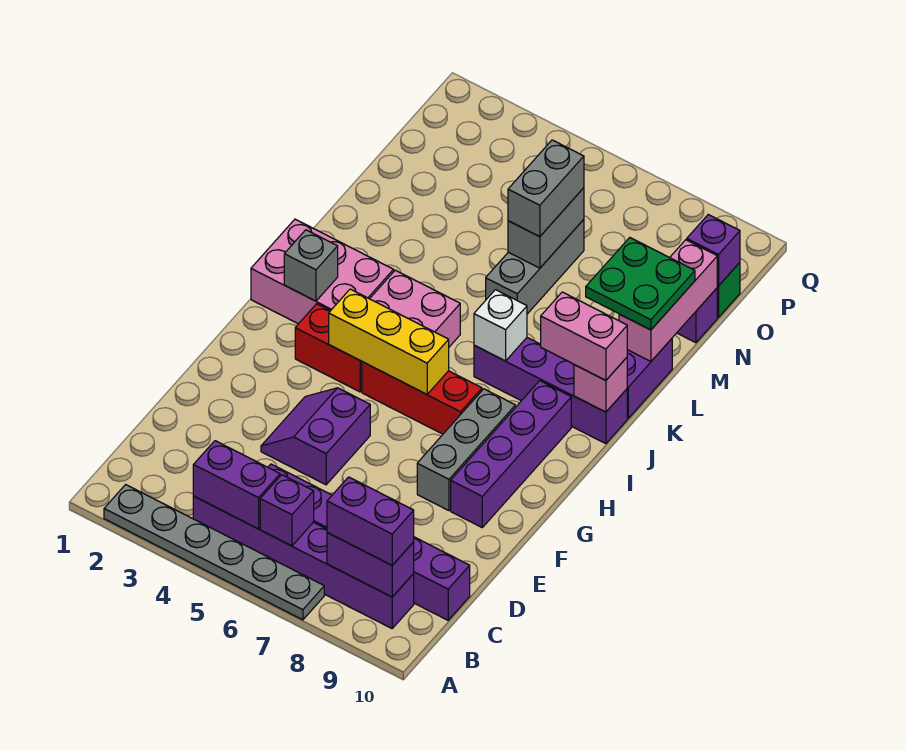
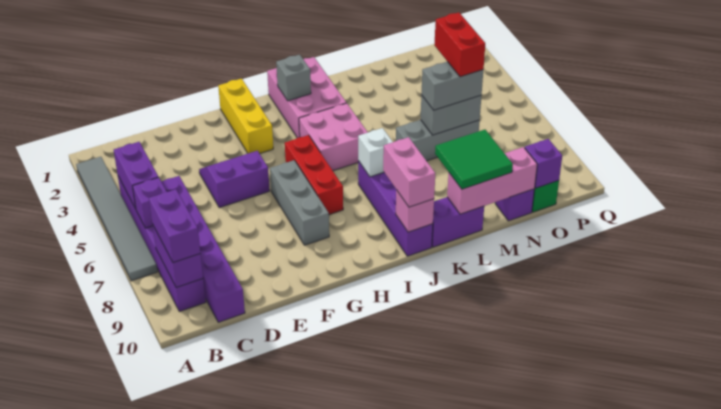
grey plate A2:A7 level 1 -> grey tile A2:A7 level 1
grey brick F8:H8 level 1 -> grey brick G6:G8 level 1
purple brick F9:I9 level 1 -> none
red brick H3:H4 level 1 -> red brick N5:N6 level 4
yellow brick H4:H6 level 2 -> yellow brick G1:G3 level 1
green plate L9:M10 level 3 -> green tile L9:M10 level 3

